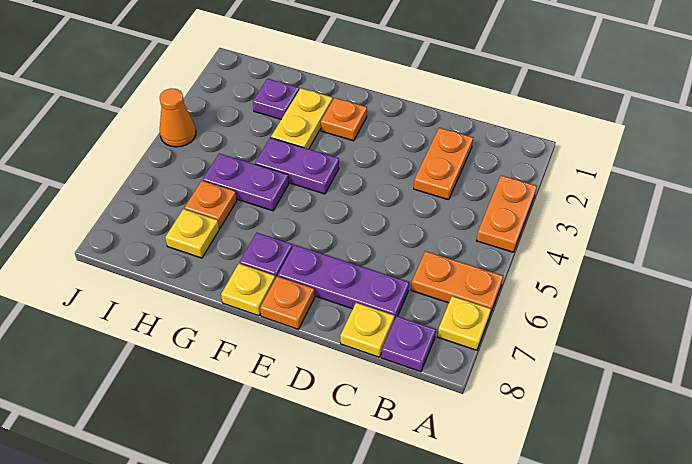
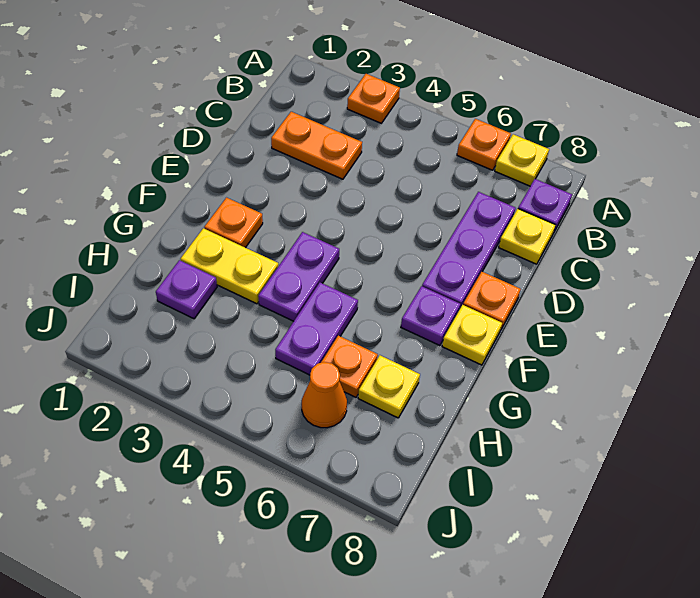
orange plate A3:A4 level 1 -> orange plate A3 level 1
orange plate A6:B6 level 1 -> orange plate A6 level 1
orange cone J4 level 1 -> orange cone I6 level 1

